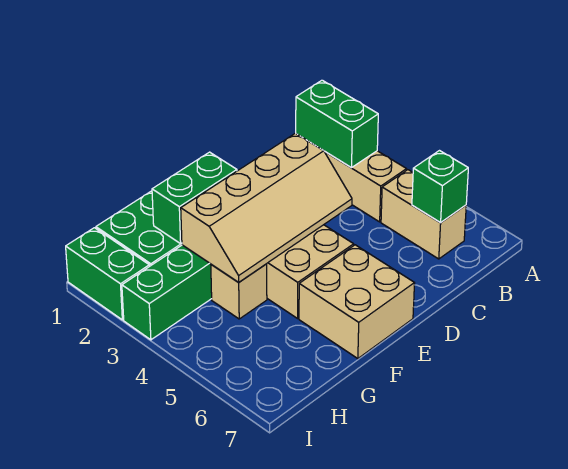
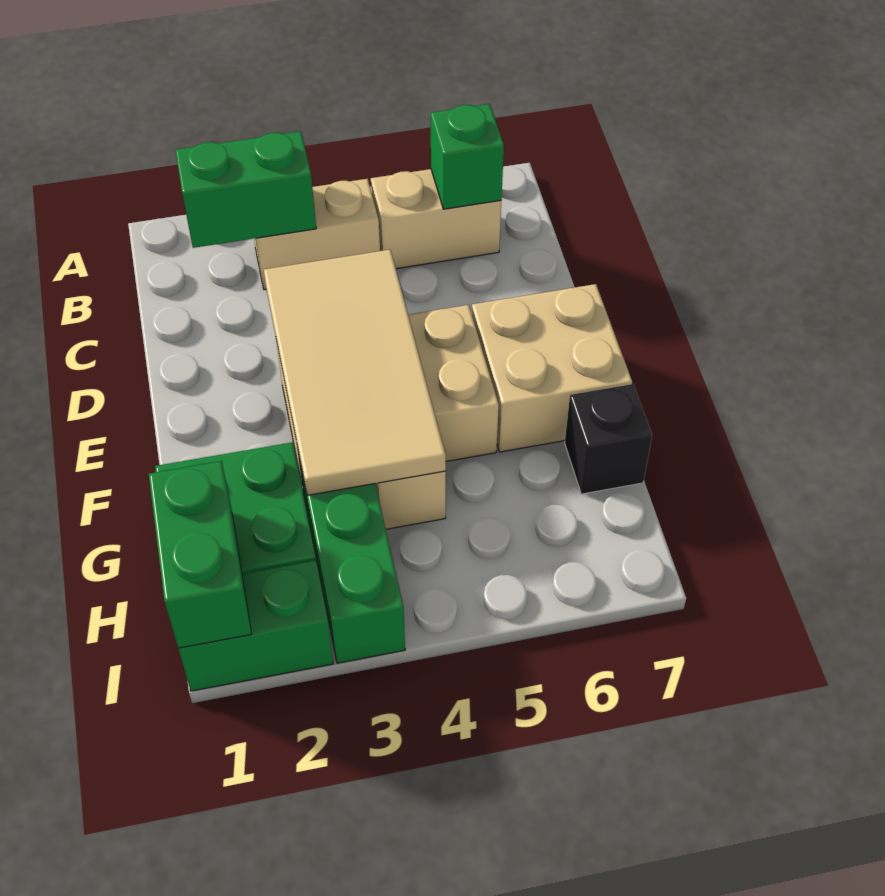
tan slope D3:G4 level 2 top 3 -> tan tile D3:G4 level 2
green brick F2:G2 level 2 -> green brick H1:I1 level 2
none -> black brick G7 level 1

